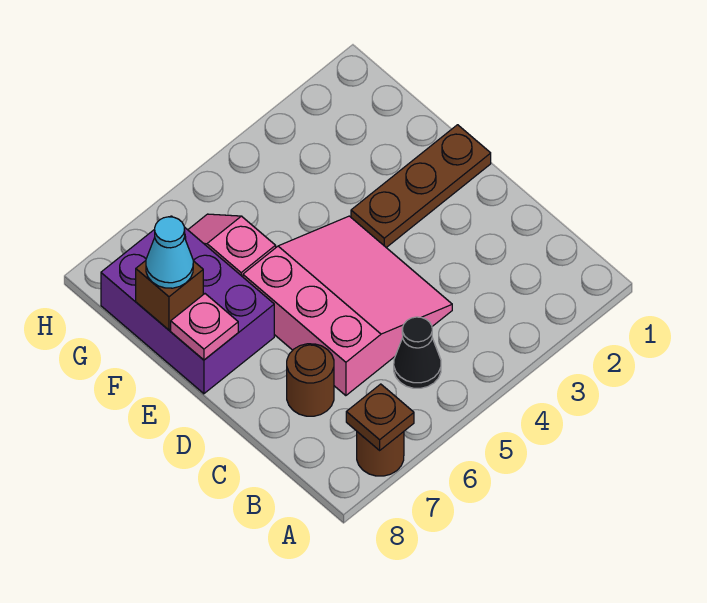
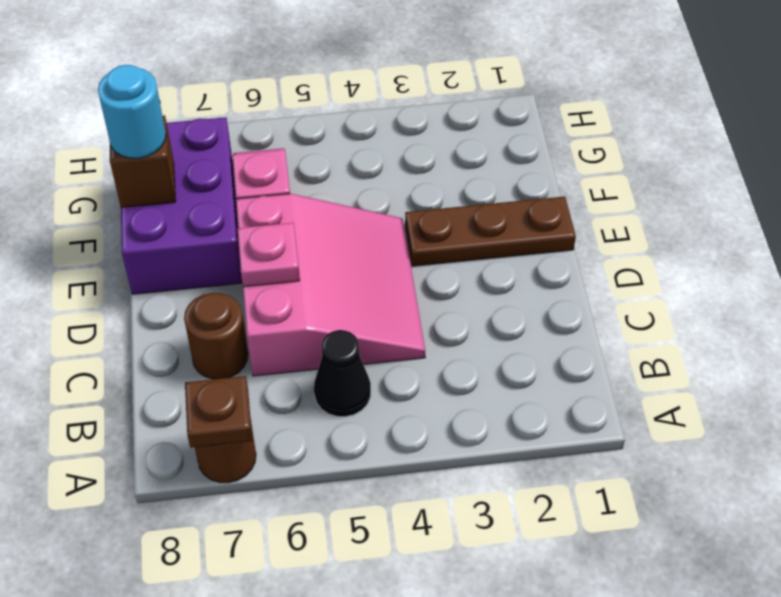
pink plate E8 level 2 -> pink plate D6 level 2
cyan cone F8 level 3 -> cyan round brick F8 level 3

